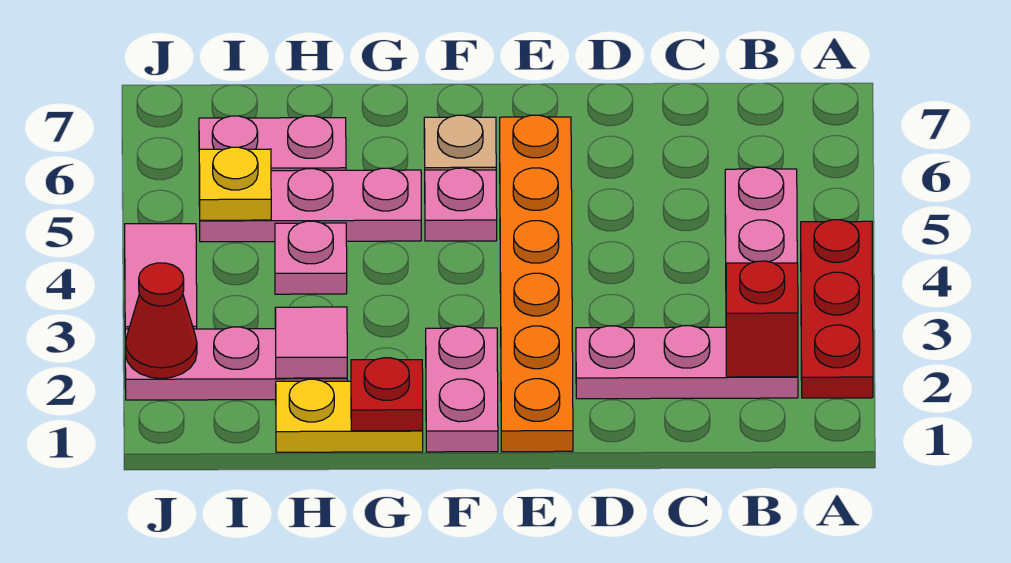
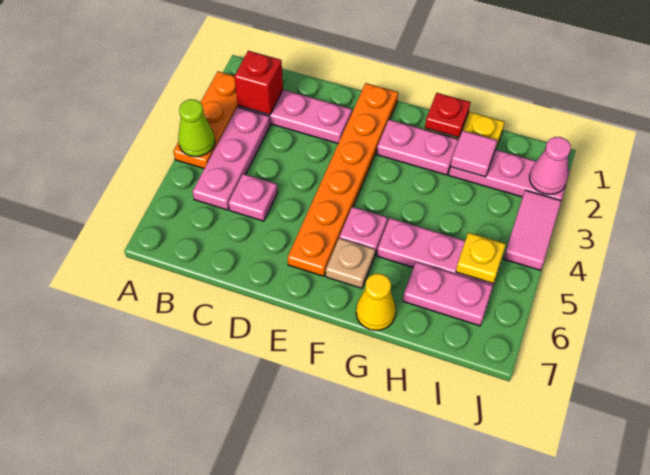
red plate A2:A4 level 1 -> orange plate A2:A4 level 1
none -> lime cone A4 level 2
pink plate F1:F2 level 1 -> pink plate F2:G2 level 1
none -> yellow cone G7 level 1
pink plate H4 level 1 -> pink plate C5 level 1
red cone J2 level 2 -> pink cone J2 level 2

